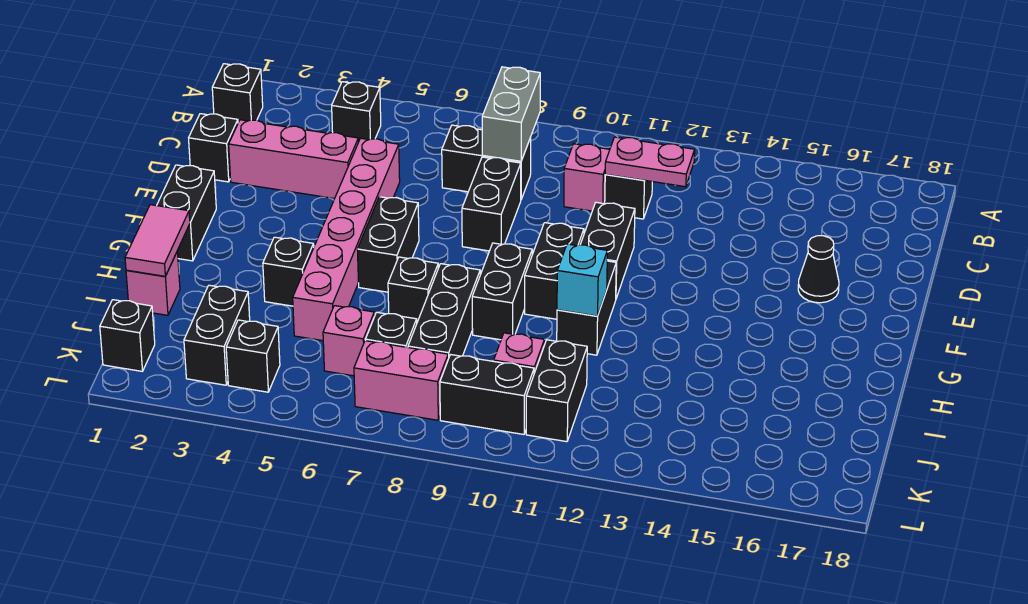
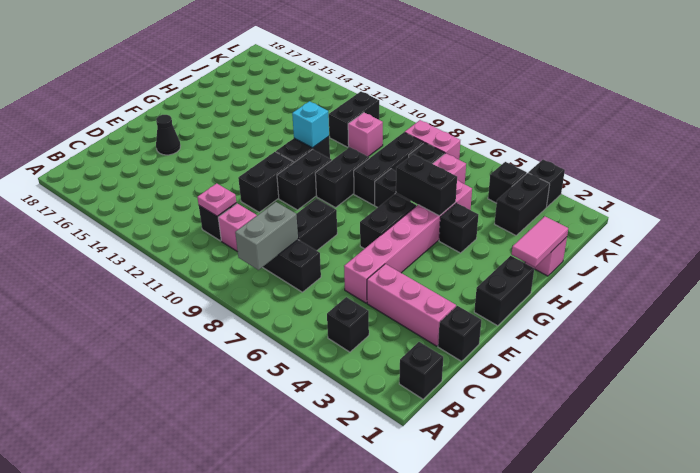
pink plate C11:C12 level 2 -> pink plate C11 level 2
black brick K1 level 1 -> black brick L3 level 1
black brick K9:K10 level 1 -> black brick H5:H6 level 2

